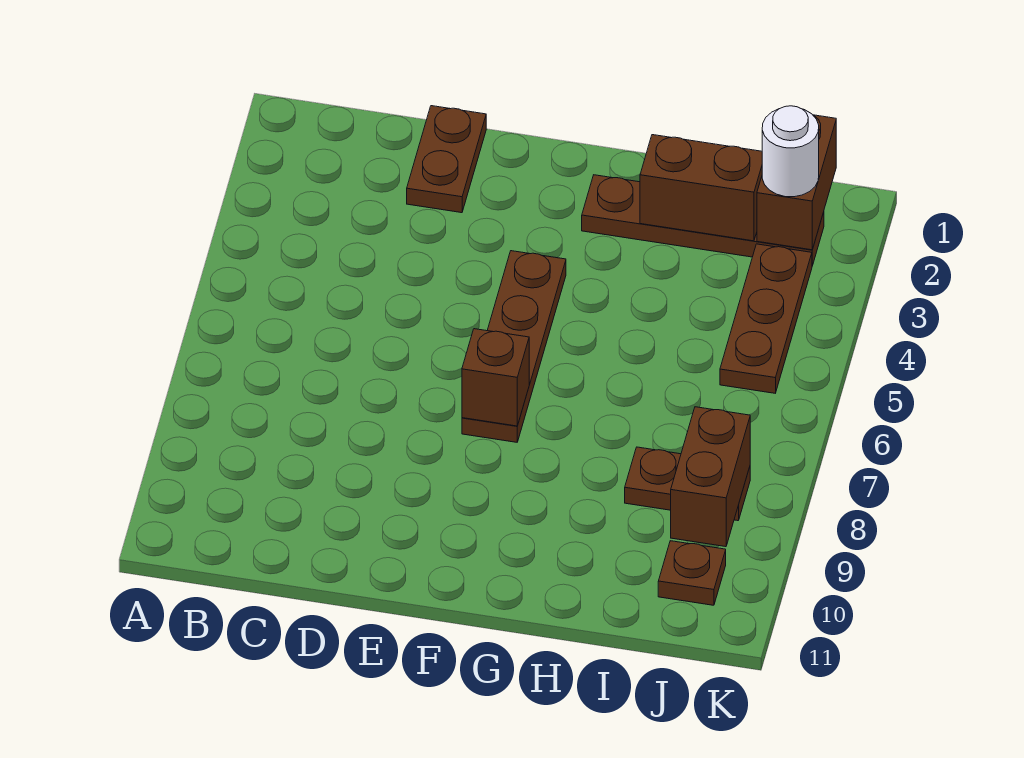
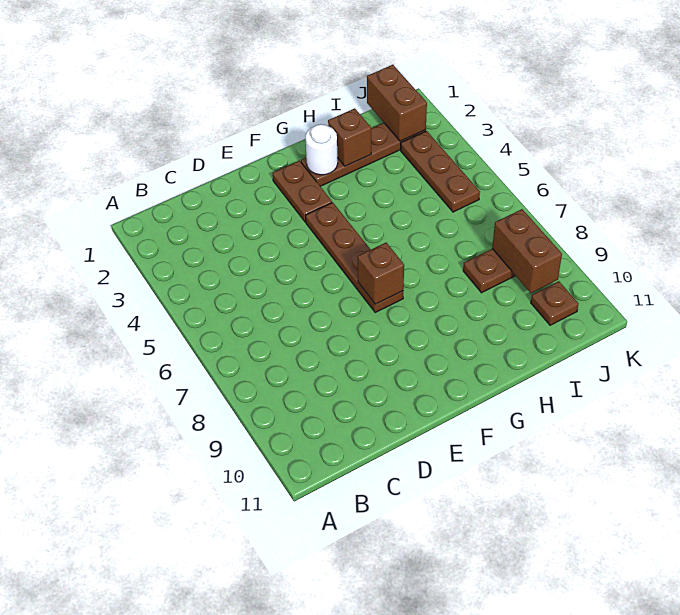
brown plate D1:D2 level 1 -> brown plate F2:F3 level 1
brown brick H2:I2 level 2 -> brown brick H2 level 2
white round brick J2 level 3 -> white round brick G2 level 2

